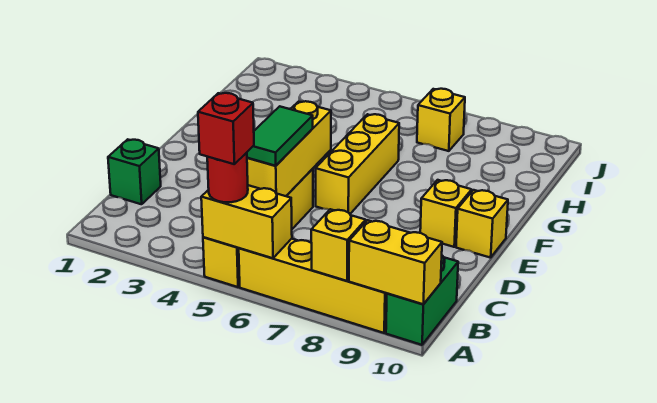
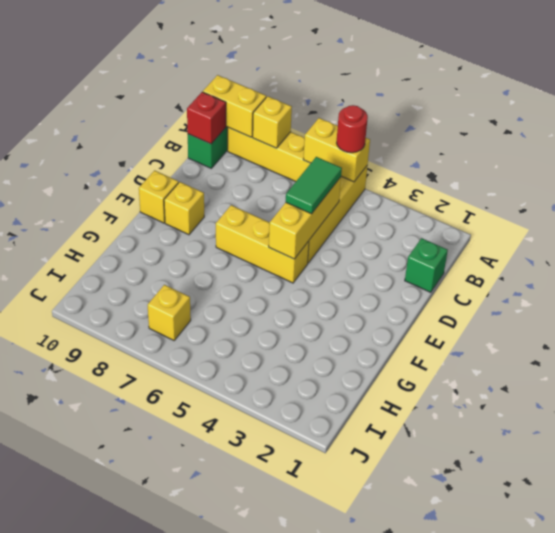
red brick A5 level 4 -> red brick B10 level 2
yellow brick E6:G6 level 1 -> yellow brick E5:E7 level 1

